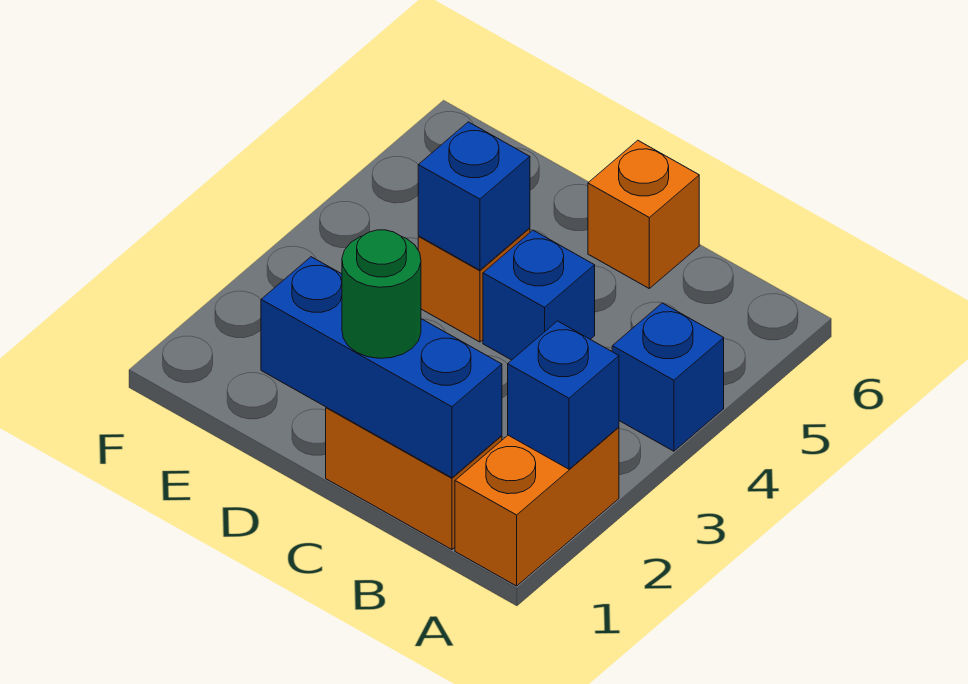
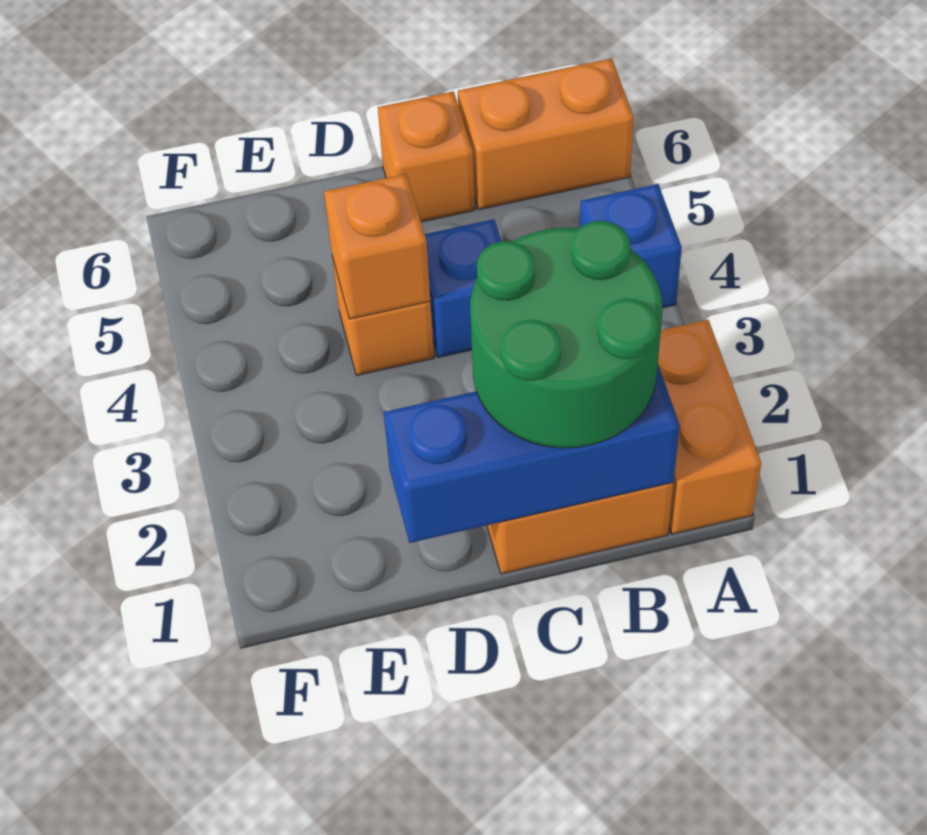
blue brick A2 level 2 -> none
none -> orange brick A6:B6 level 1
green round brick C1 level 3 -> green round brick B1:C2 level 3
blue brick D4 level 2 -> orange brick D4 level 2

